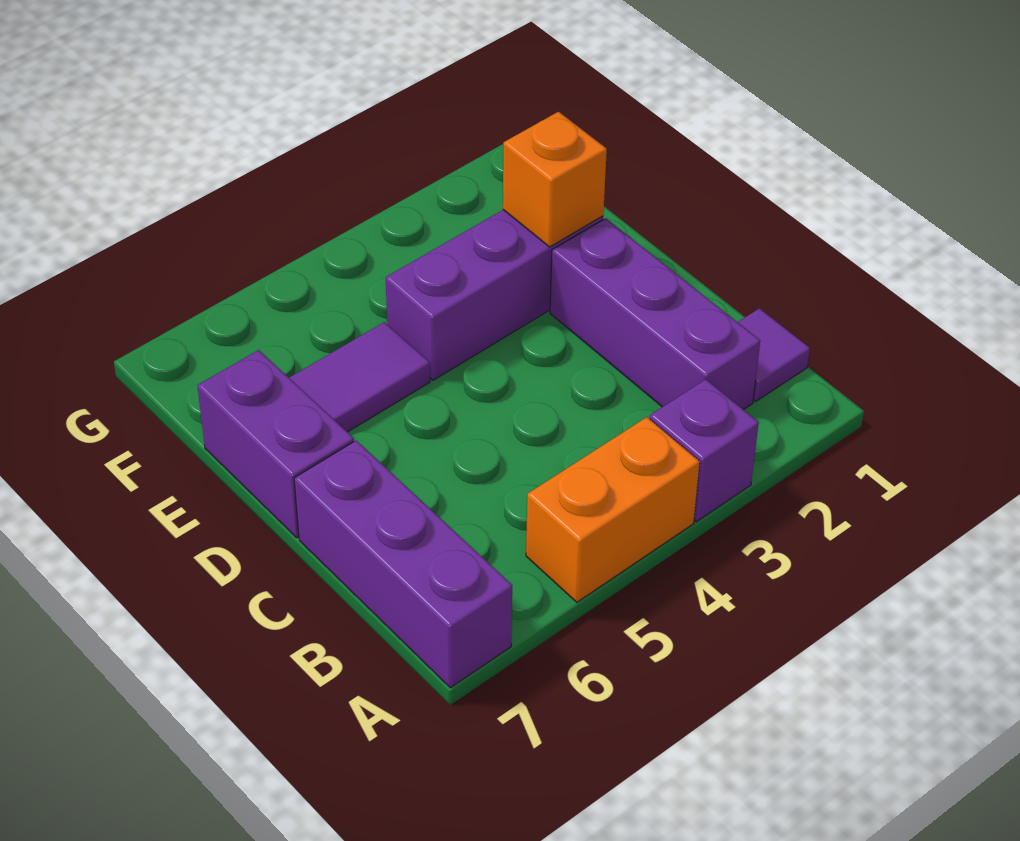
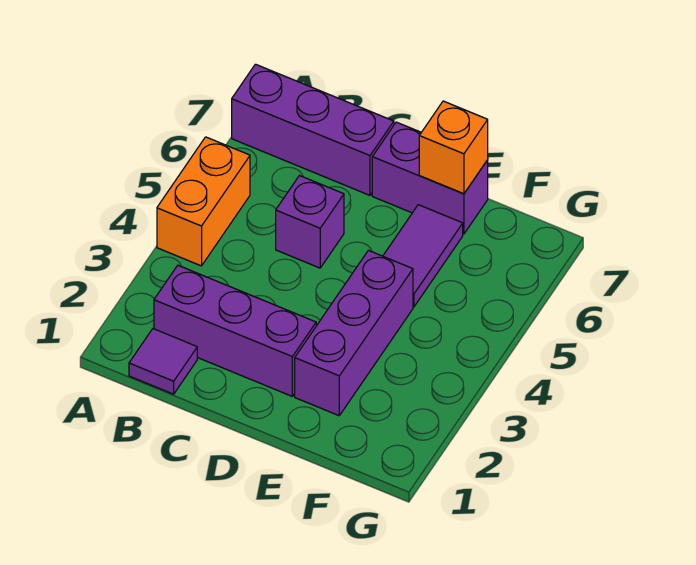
purple brick A3 level 1 -> purple brick C5 level 1
orange brick E2 level 2 -> orange brick E7 level 2

